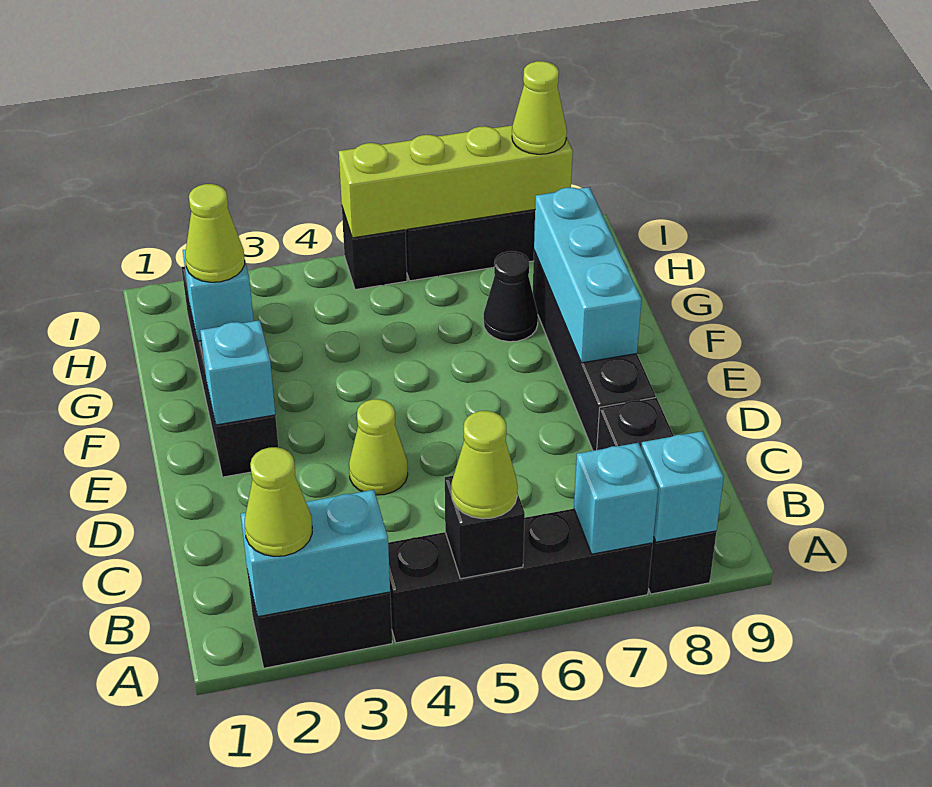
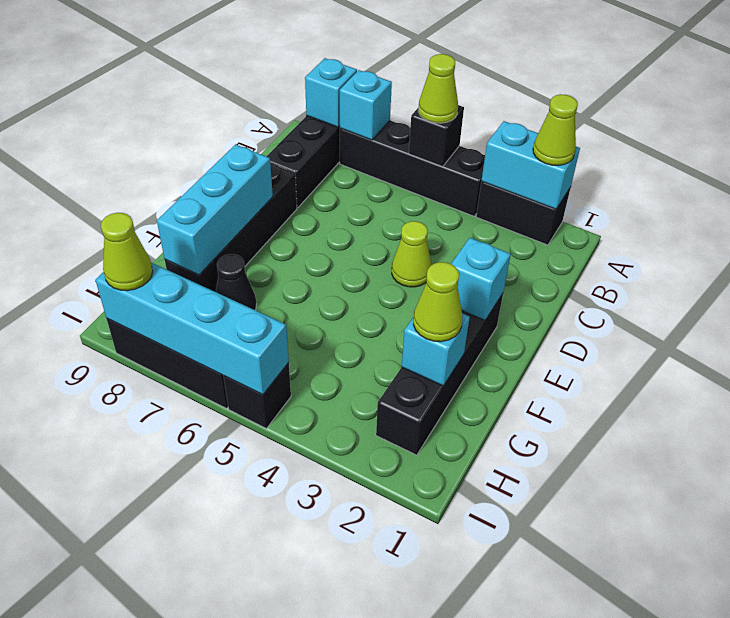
lime brick I5:I8 level 2 -> cyan brick I5:I8 level 2

